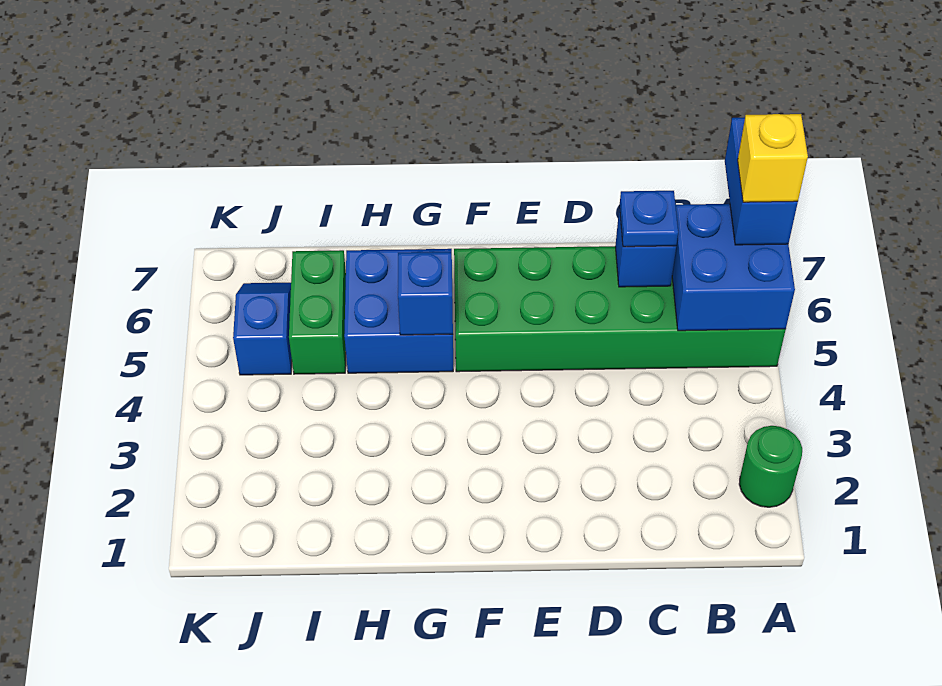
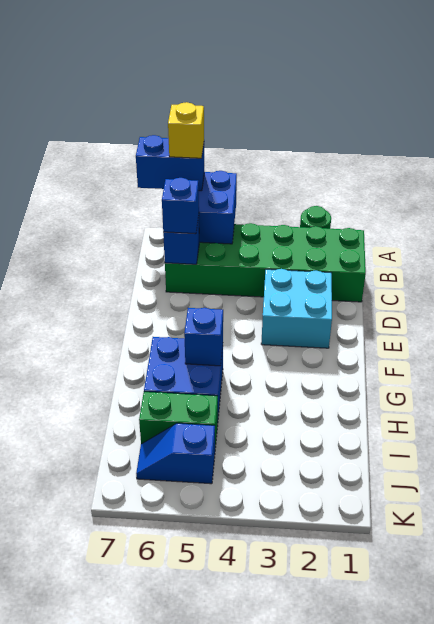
green brick A5:F6 level 1 -> green brick B1:C6 level 1
blue plate C6 level 3 -> blue brick C6 level 3
none -> cyan brick D2:E3 level 1

